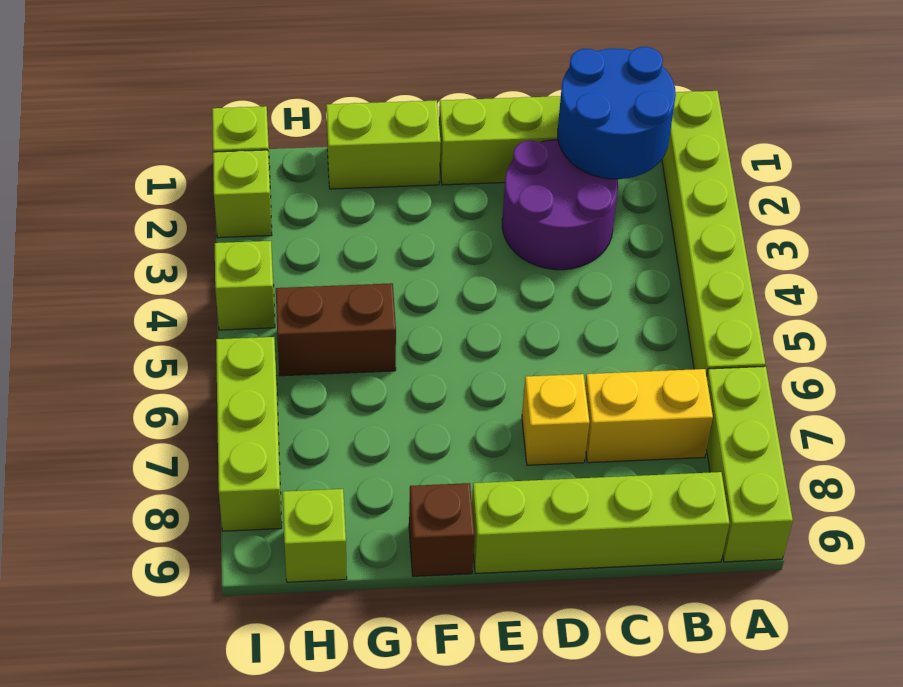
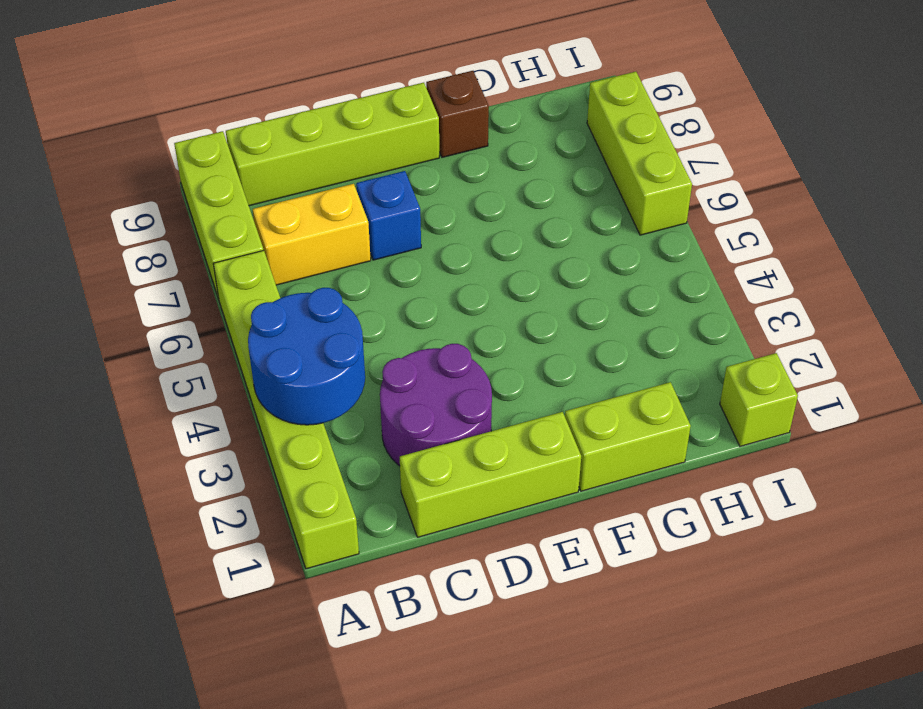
blue round brick B1:C2 level 2 -> blue round brick A3:B4 level 2
yellow brick D7 level 1 -> blue brick D7 level 1
brown brick G5:H5 level 1 -> none
lime brick H9 level 1 -> none
lime brick I2 level 1 -> none
lime brick I4 level 1 -> none

